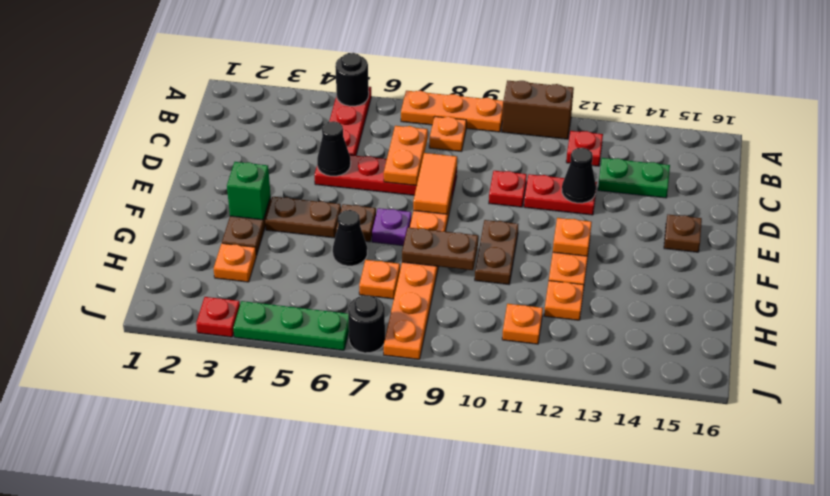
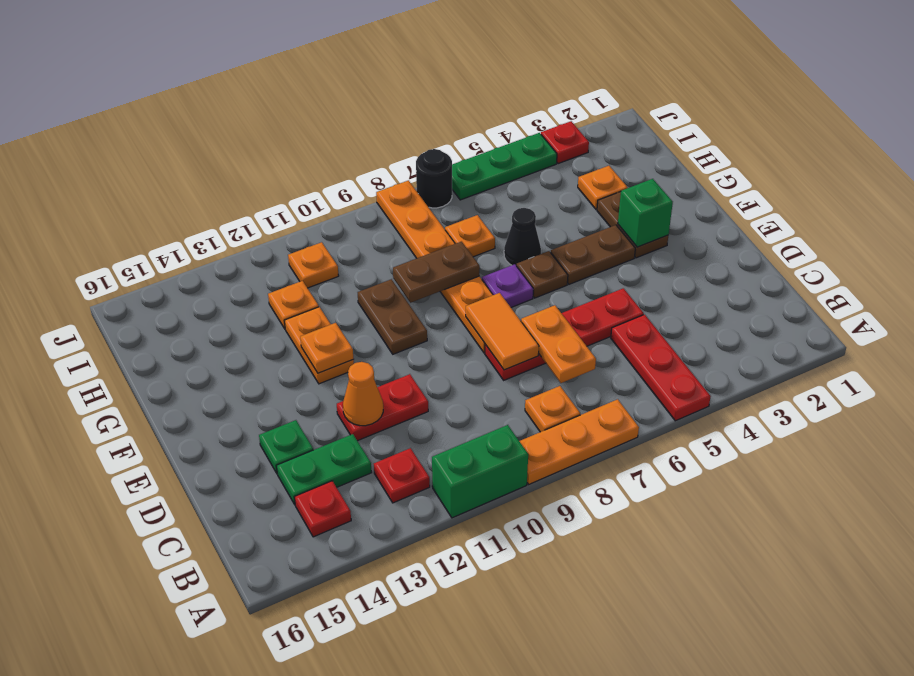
black round brick A5 level 2 -> none
brown brick A10:A11 level 1 -> green brick A10:A11 level 1
black cone D5 level 2 -> none
red plate D10 level 1 -> red plate B14 level 1
black cone D12 level 2 -> orange cone D12 level 2
none -> green plate D14 level 1
brown plate E15 level 1 -> none

